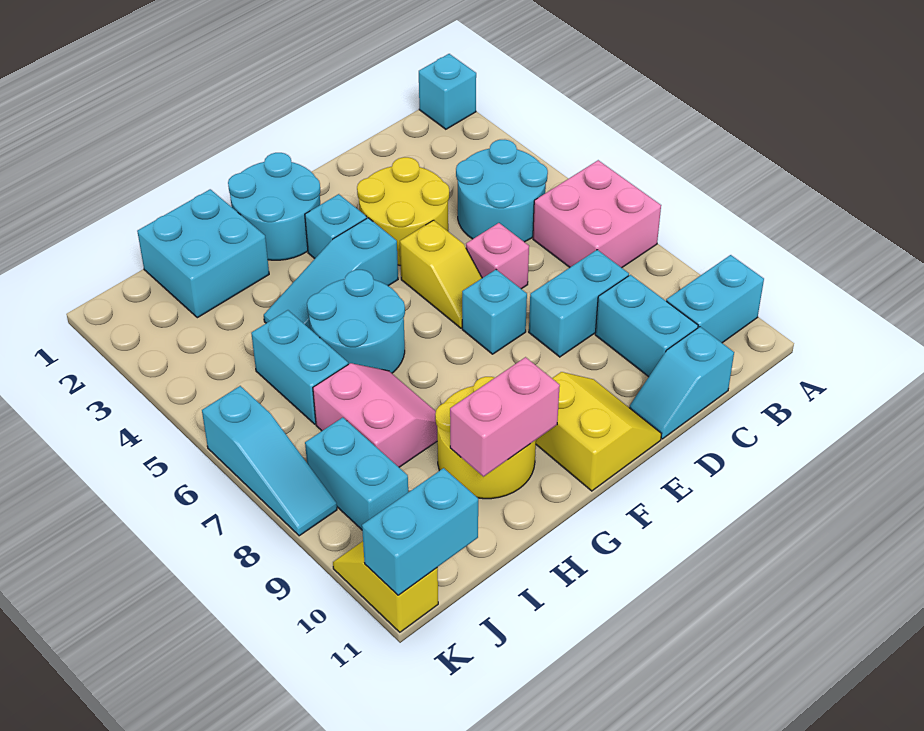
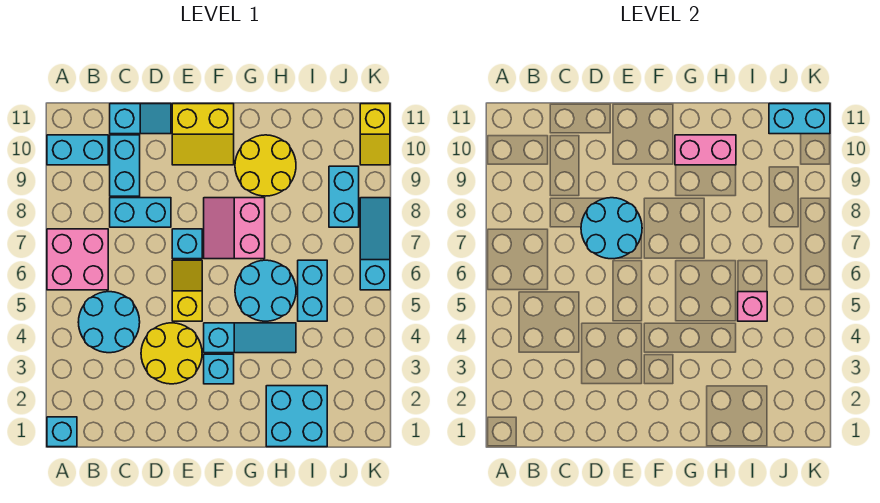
pink brick D6 level 1 -> pink brick I5 level 2
yellow slope E10:F11 level 1 top F -> yellow slope E10:F11 level 1 top 11
cyan round brick F1:G2 level 1 -> cyan round brick D7:E8 level 2
pink slope H7:I8 level 1 top I -> pink slope F7:G8 level 1 top G

